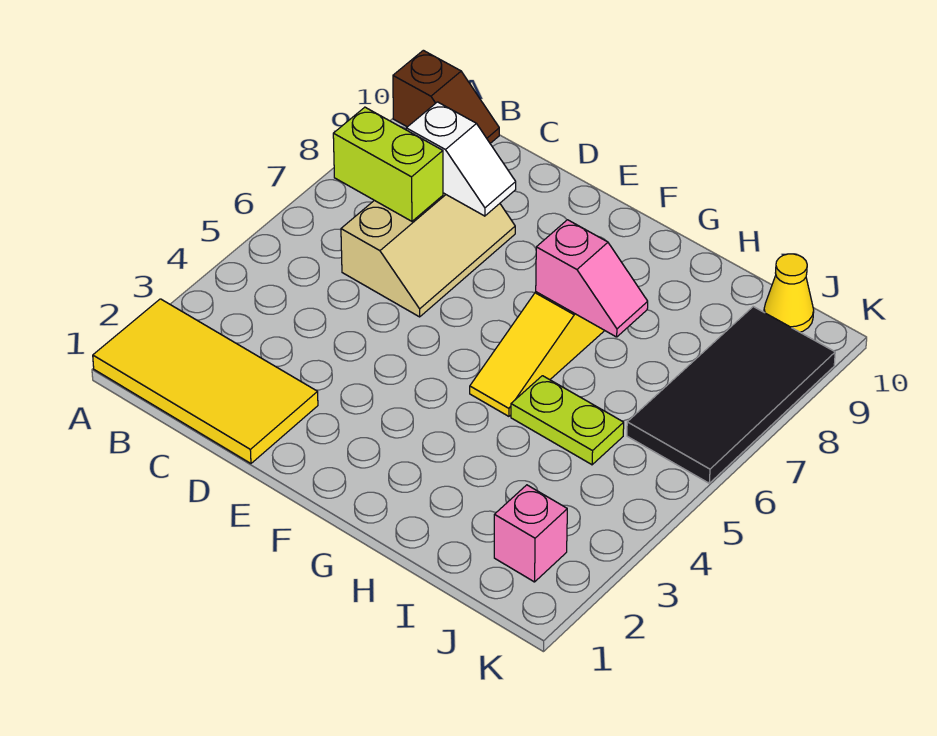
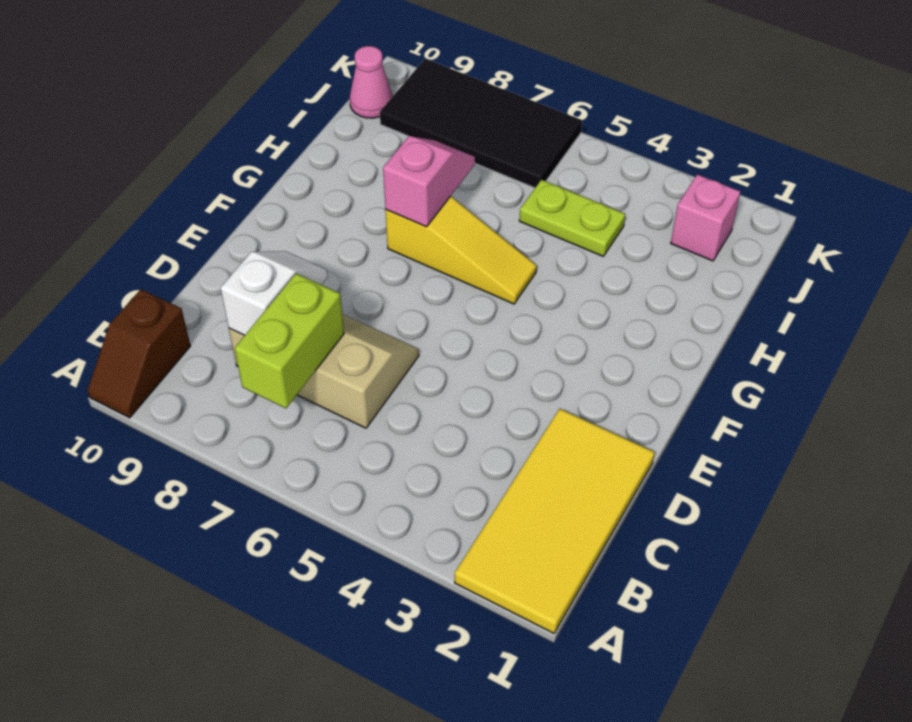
brown slope A10:B10 level 1 top A -> brown slope A10:B10 level 1 top B
lime plate H5:I5 level 1 -> lime plate I4:I5 level 1
yellow cone J10 level 1 -> pink cone J10 level 1

